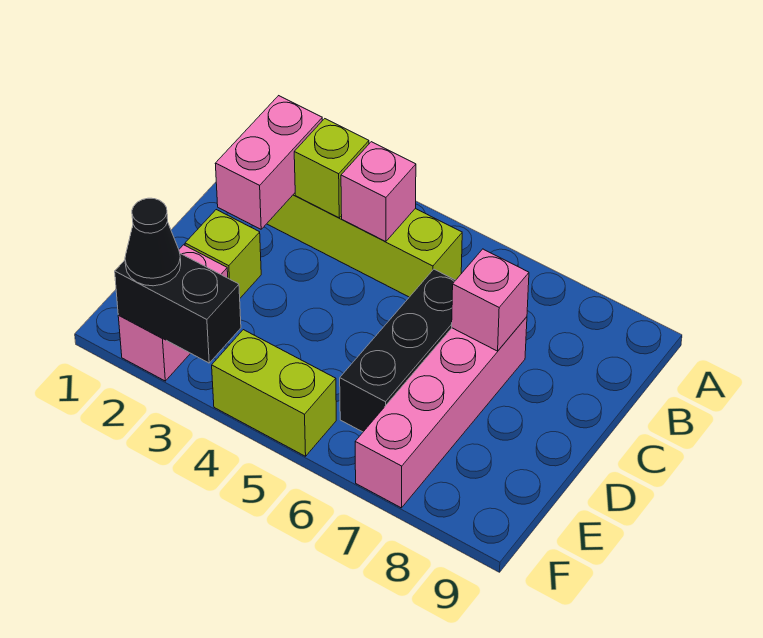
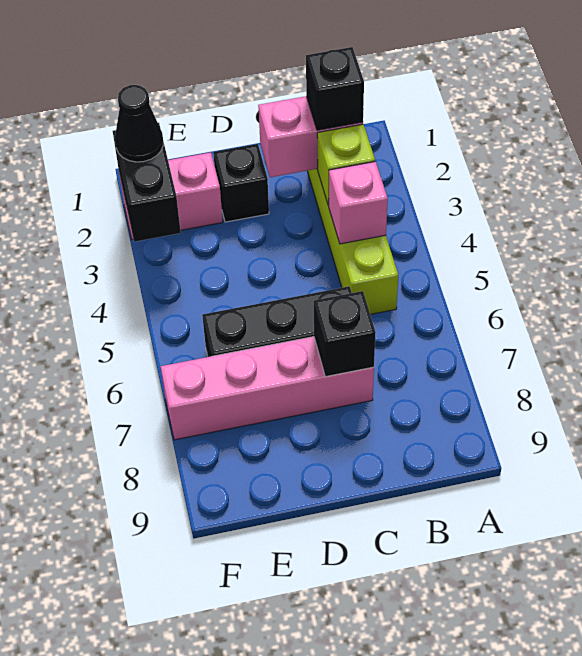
none -> black brick B2 level 3
pink brick C7 level 2 -> black brick C7 level 2
lime brick D2 level 1 -> black brick D2 level 1
lime brick F4:F5 level 1 -> none

